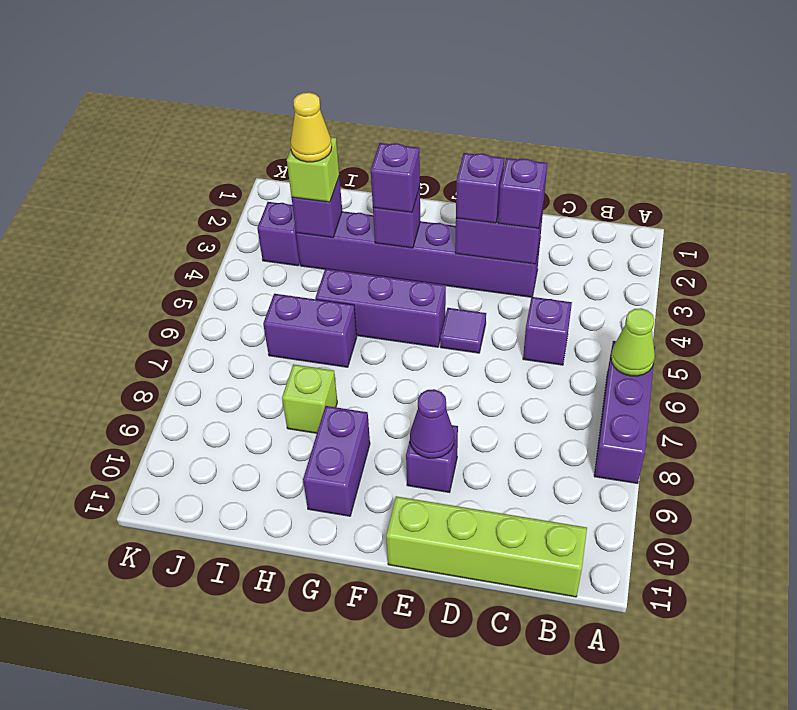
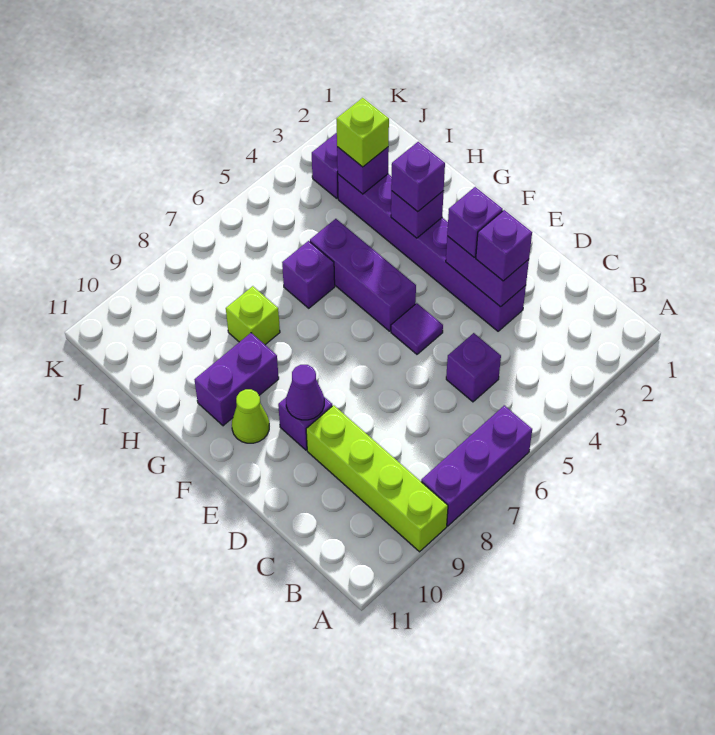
lime cone A6 level 2 -> lime cone F10 level 1
lime brick B11:E11 level 1 -> lime brick A9:D9 level 1
purple brick H6:I6 level 1 -> purple brick H6 level 1
yellow cone I3 level 4 -> none

